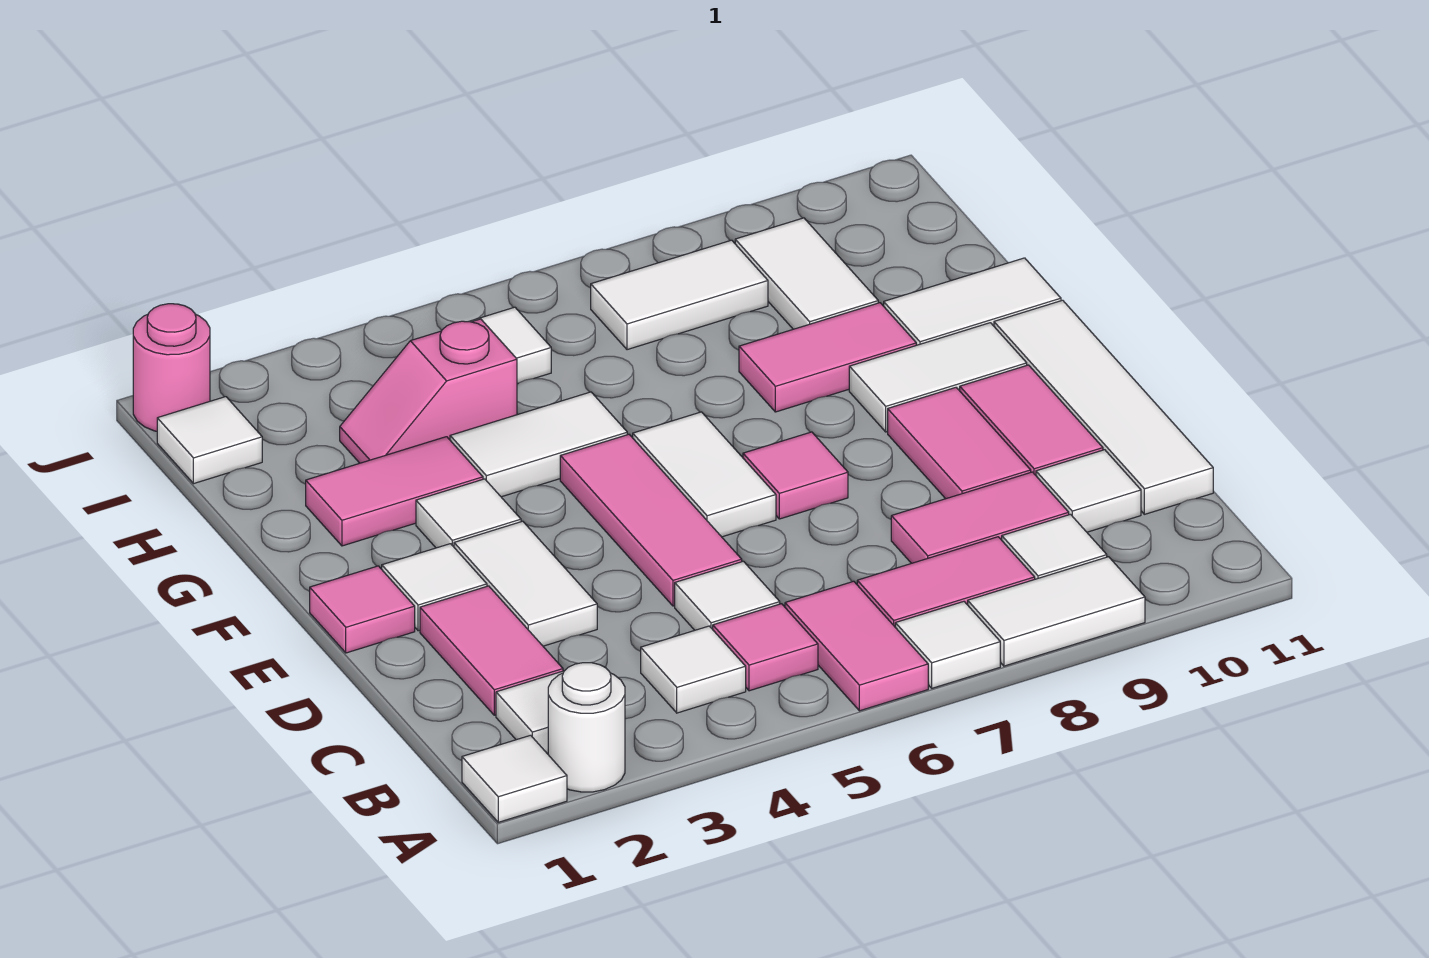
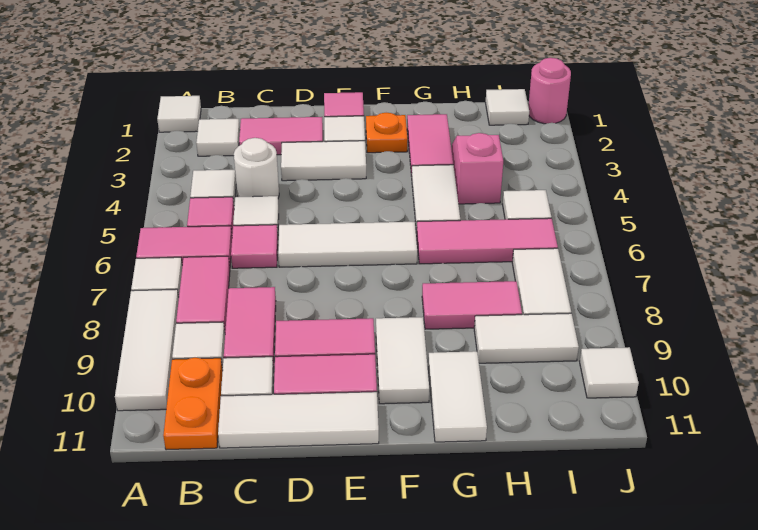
white round brick A2 level 1 -> white round brick C4 level 1
white tile A8:A9 level 1 -> white tile A8:A10 level 1
none -> orange plate B10:B11 level 1
white tile C11:F11 level 1 -> white tile C11:E11 level 1
pink tile D5:F5 level 1 -> pink tile G6:I6 level 1
white tile E6:F6 level 1 -> white tile D6:F6 level 1
pink tile E7 level 1 -> pink tile C6 level 1
none -> orange plate F2 level 1
white tile F3 level 1 -> white tile J10 level 1
pink tile G8:G9 level 1 -> pink tile G8:H8 level 1

